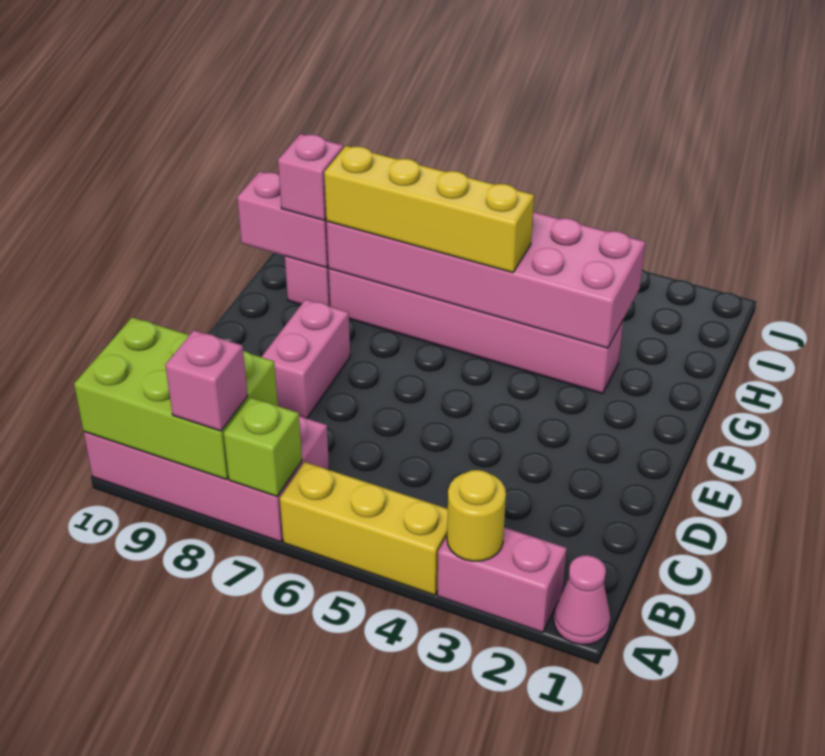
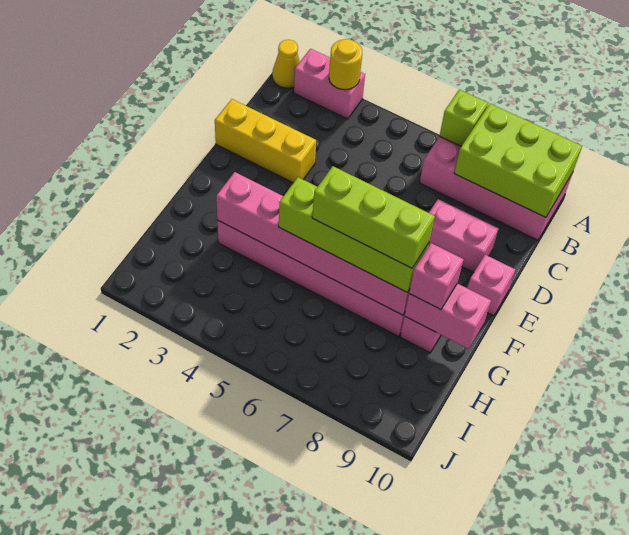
pink cone A1 level 1 -> yellow cone A1 level 1
yellow brick A4:A6 level 1 -> yellow brick D1:D3 level 1
pink brick A8 level 3 -> pink brick E10 level 1
pink brick D8:E8 level 1 -> pink brick D8:D9 level 1
pink brick G3:H8 level 2 -> pink brick G3:G8 level 2
yellow brick G5:G8 level 3 -> lime brick G5:G8 level 3
none -> lime brick G6:G8 level 4

